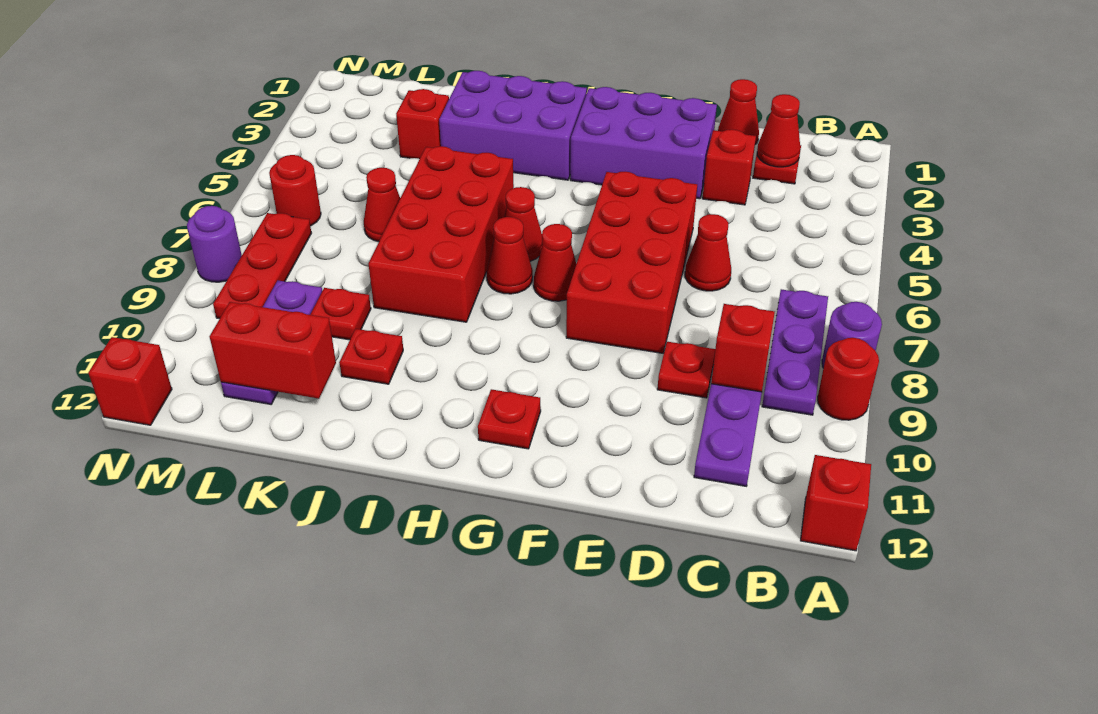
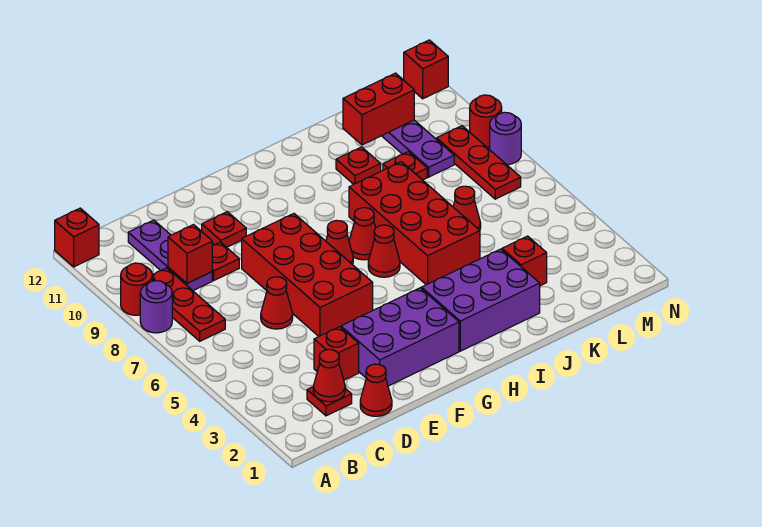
purple plate B7:B9 level 1 -> red plate B7:B9 level 1
red plate G11 level 1 -> red plate E10 level 1
red round brick M6 level 1 -> red round brick N9 level 1

